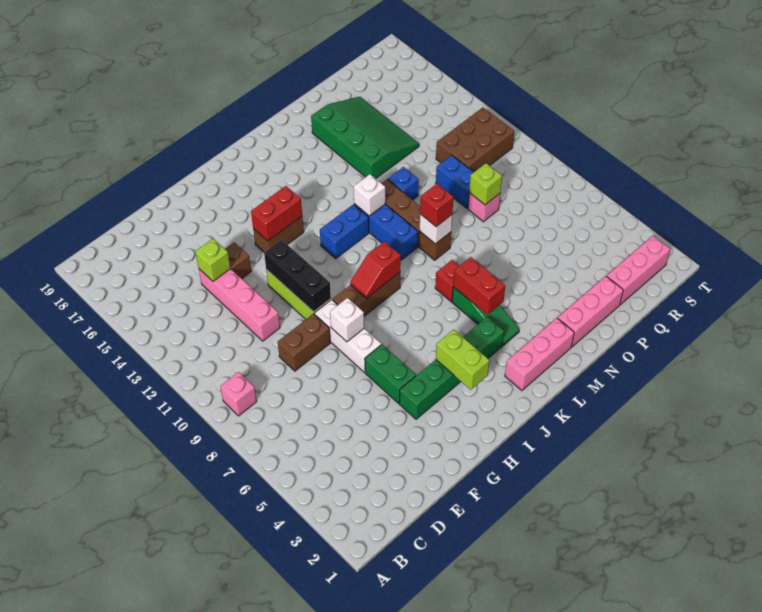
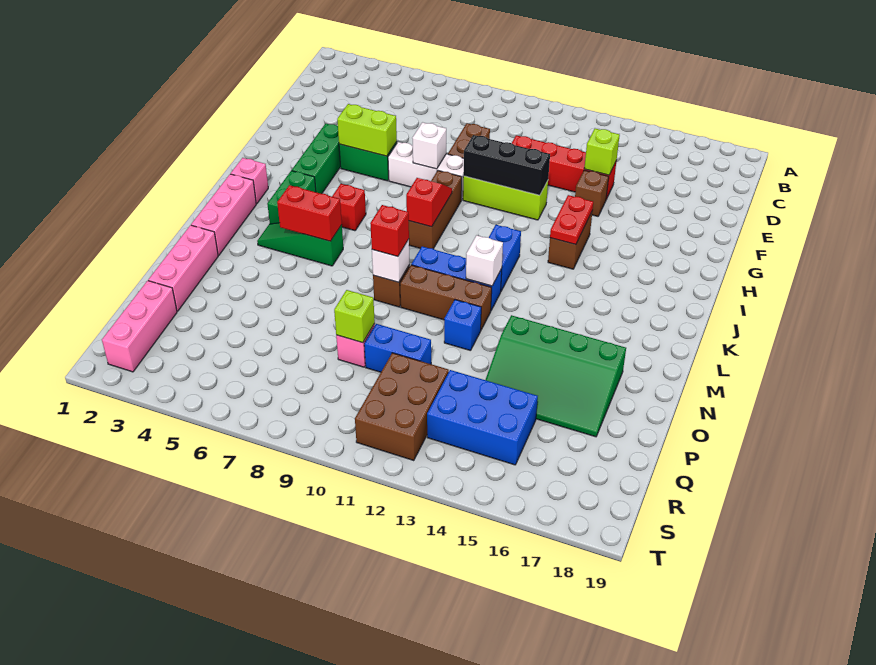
pink brick B9 level 1 -> pink brick J2 level 1
pink brick E11:E14 level 1 -> red brick E11:E14 level 1
red brick H14:I14 level 2 -> red plate H14:I14 level 2
lime brick I3:I4 level 2 -> lime brick G5:G6 level 2
red brick L7 level 1 -> red brick J6 level 1
none -> blue brick Q13:R15 level 1

